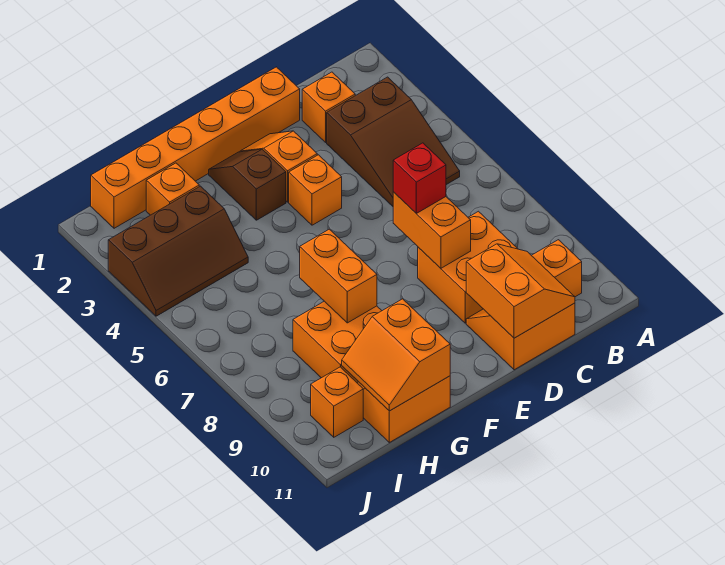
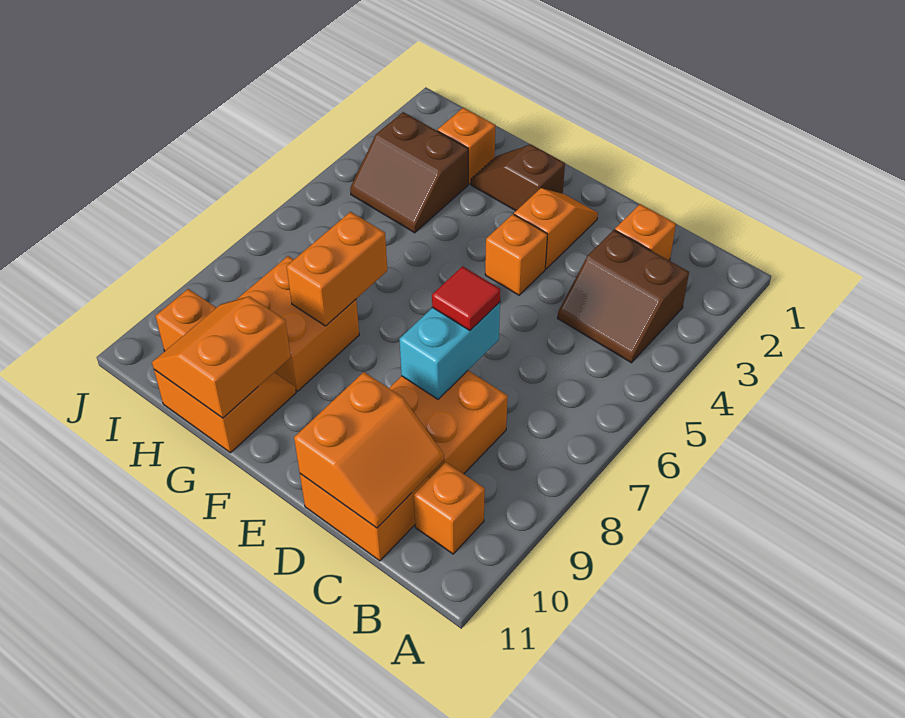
brown slope B3:C5 level 1 top 3 -> brown slope B3:C4 level 1 top 3
orange brick D1:I1 level 1 -> none
orange brick D7:D8 level 2 -> cyan brick D7:D8 level 2
red brick D7 level 3 -> red tile D7 level 3
brown slope F2:F3 level 1 top 3 -> brown slope F2:G2 level 1 top F
brown slope H3:J4 level 1 top 3 -> brown slope H3:I4 level 1 top 3

